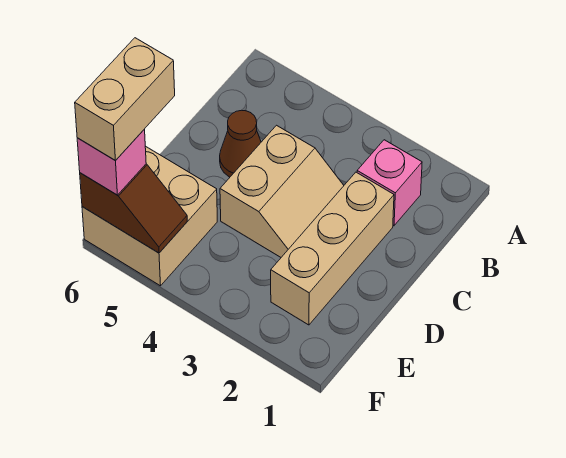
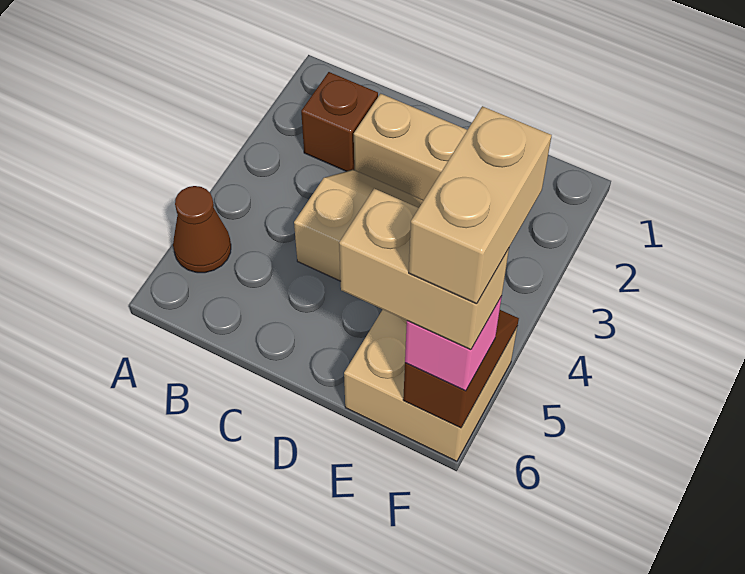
pink brick B2 level 1 -> brown brick B2 level 1
brown cone C5 level 1 -> brown cone A5 level 1
none -> tan brick F5:F6 level 5

